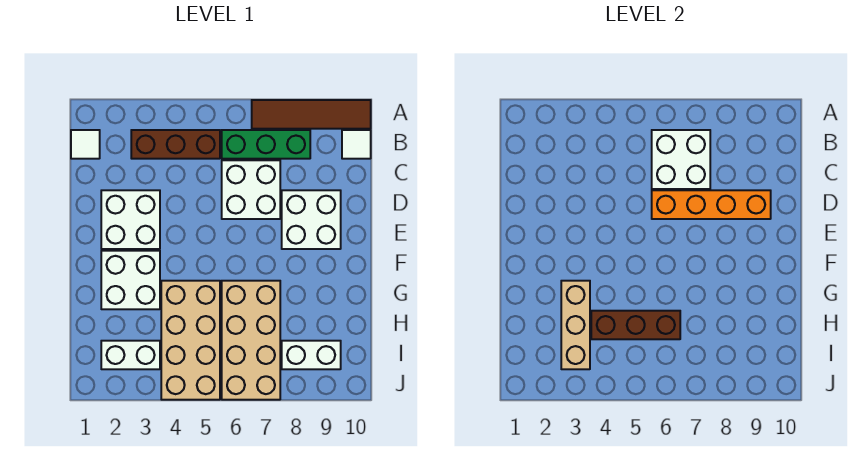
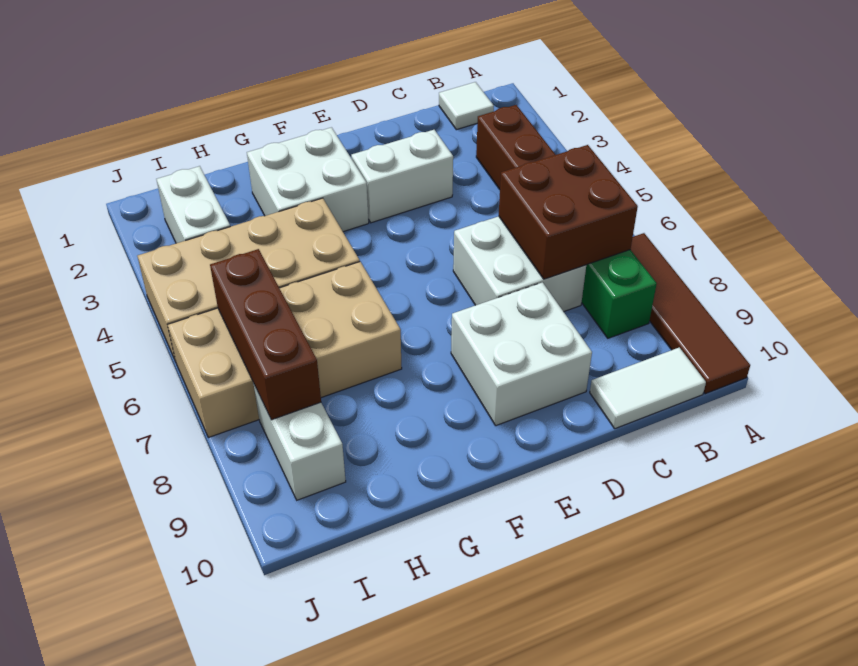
white brick B6:C7 level 2 -> brown brick B6:C7 level 2
white tile B10 level 1 -> white tile B10:C10 level 1
white brick D2:E3 level 1 -> white brick D3:E3 level 1
orange brick D6:D9 level 2 -> none
tan brick G3:I3 level 2 -> none
brown brick H4:H6 level 2 -> brown brick I6:I8 level 2

